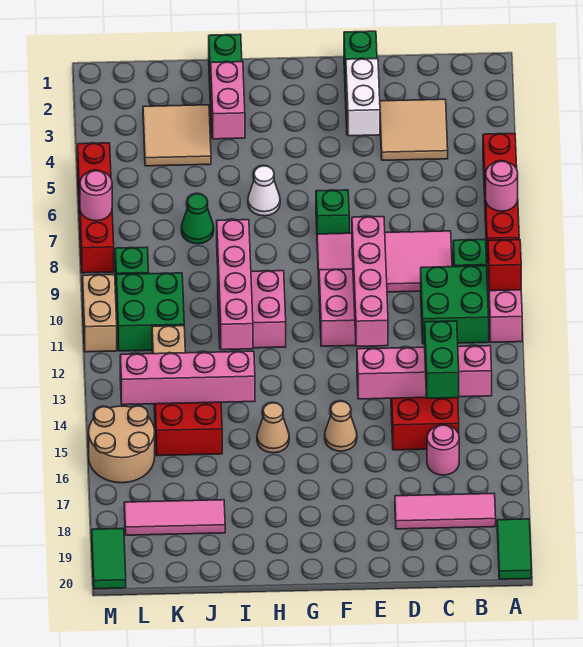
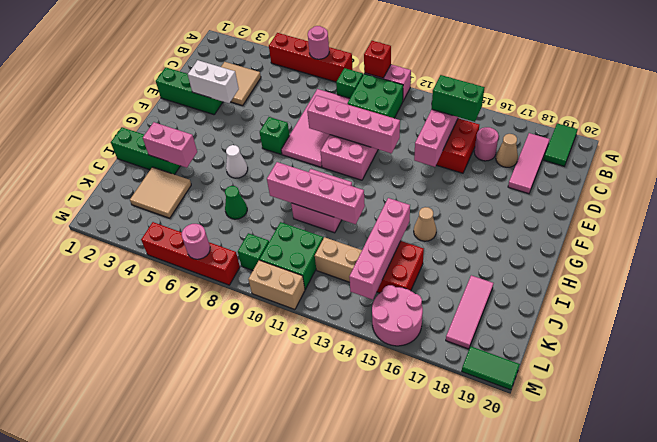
green tile A19:A20 level 1 -> green tile A19:B19 level 1
tan cone F15 level 1 -> tan cone C17 level 1
tan round brick L15:M16 level 1 -> pink round brick L15:M16 level 1

